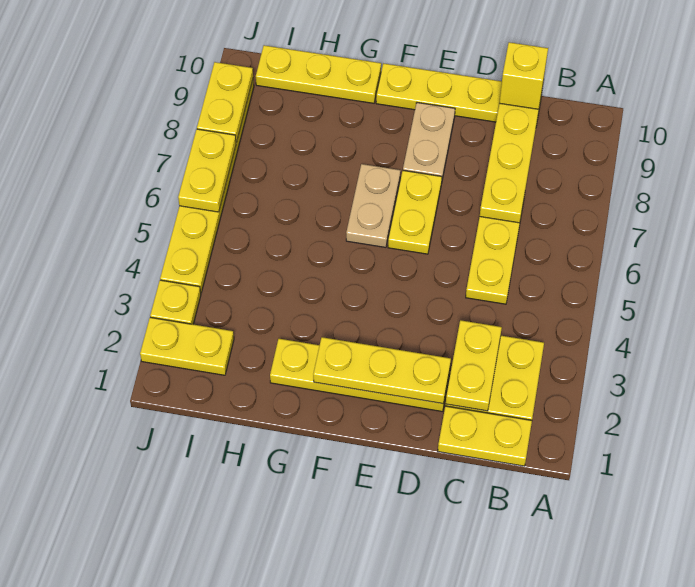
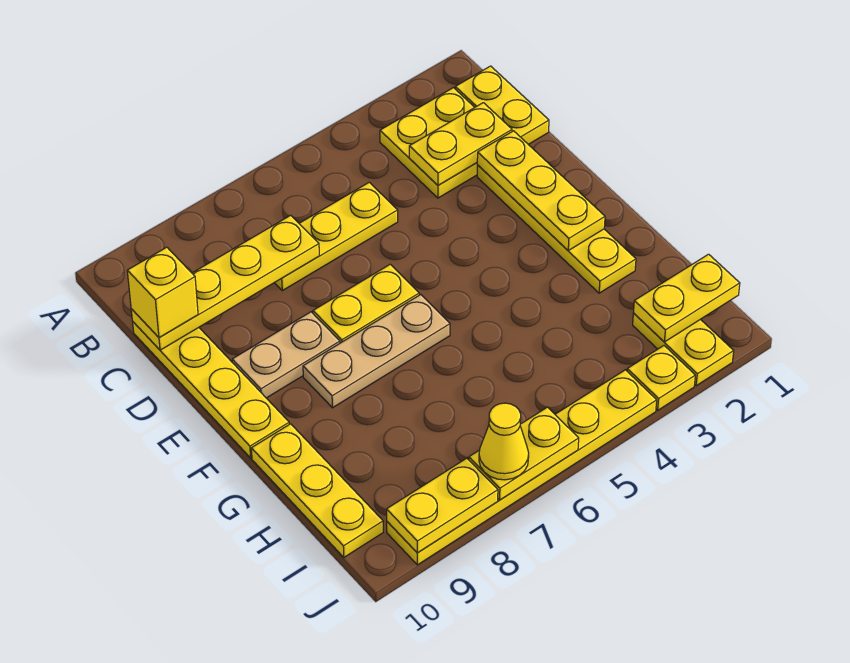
tan plate F6:F7 level 1 -> tan plate F6:F8 level 1
none -> yellow plate I1:I2 level 2
none -> yellow cone J7 level 3

